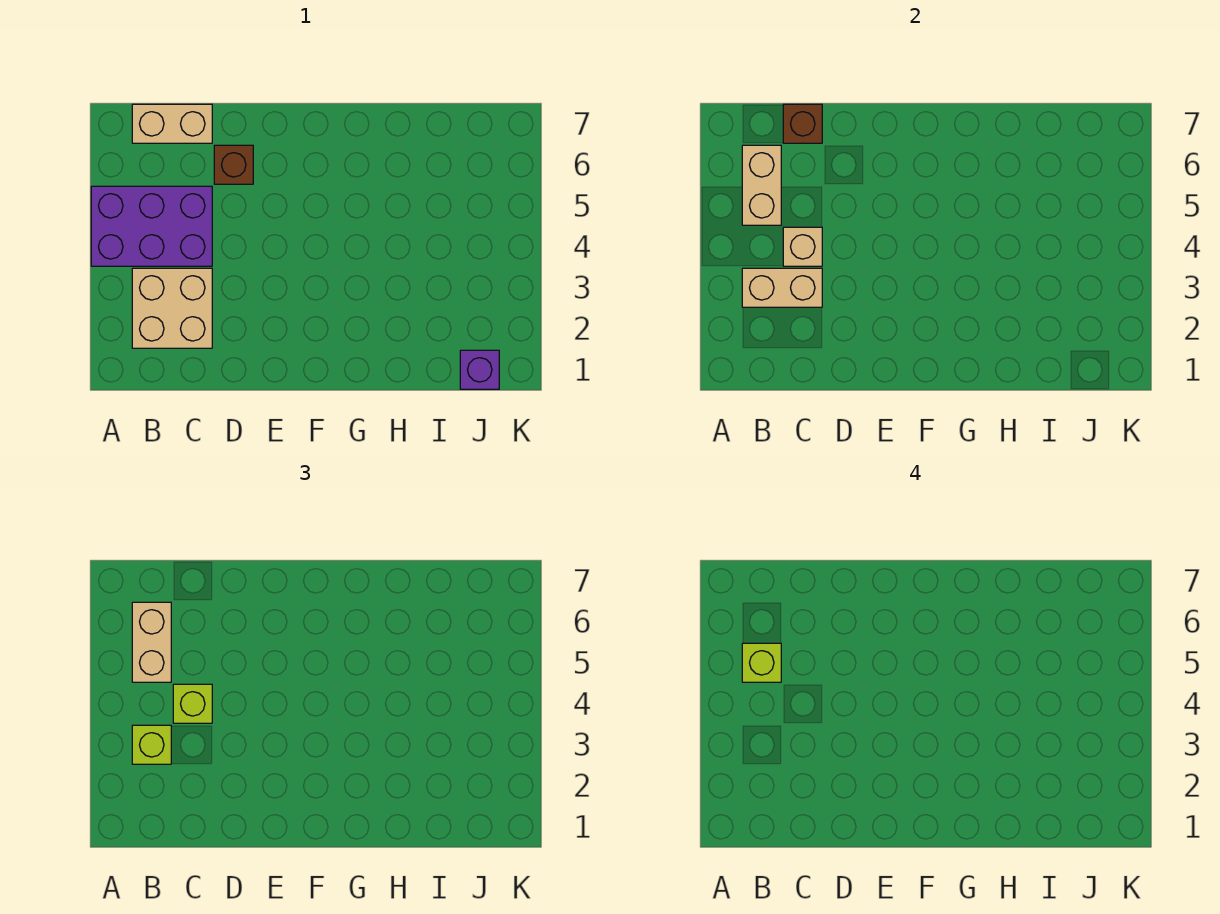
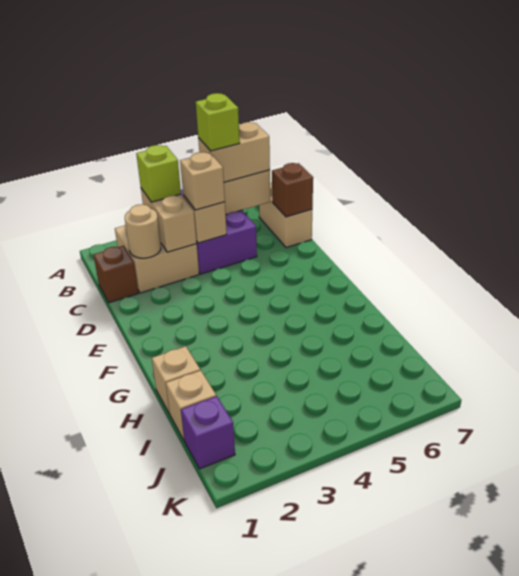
none -> tan round brick C2 level 2
lime brick C4 level 3 -> tan brick C4 level 3
brown brick D6 level 1 -> brown brick C1 level 1
none -> tan brick H1 level 1
none -> tan brick I1 level 1

